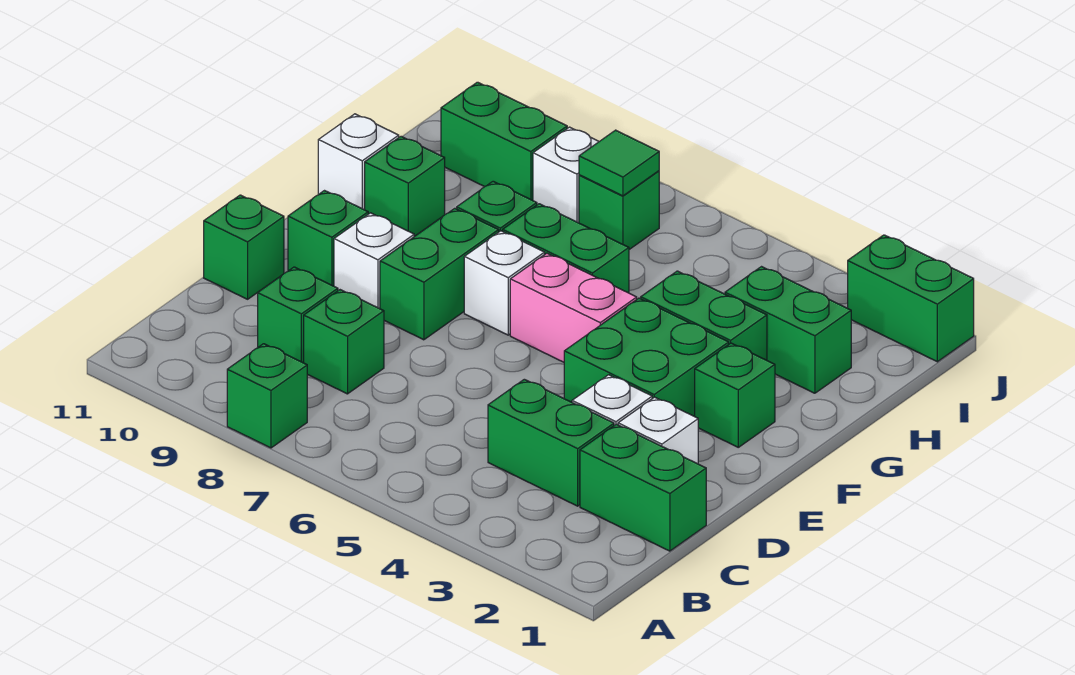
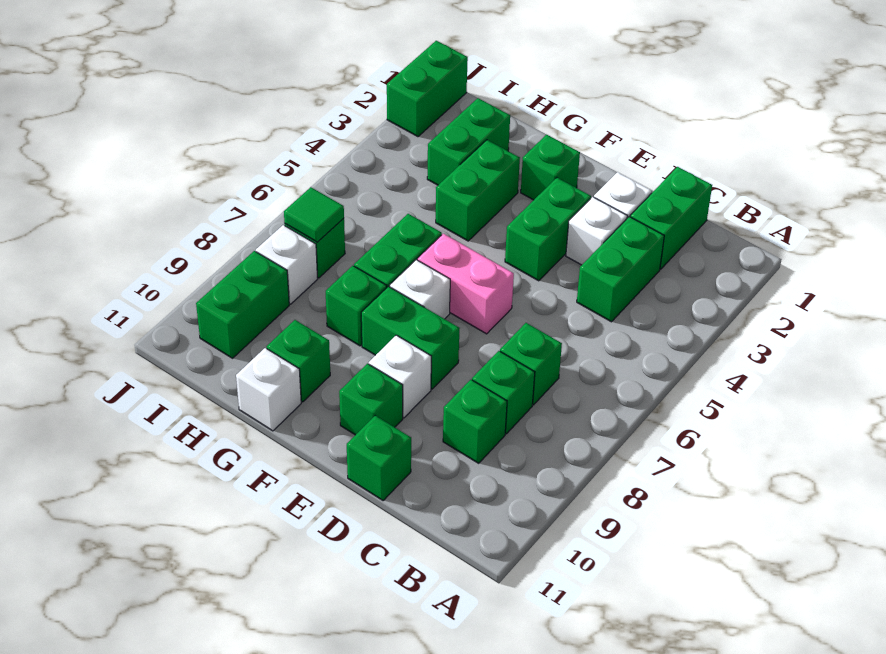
green brick A8 level 1 -> green brick C7 level 1
green brick E3:F4 level 1 -> green brick E3:E4 level 1
pink brick F5:F6 level 1 -> pink brick E6:F6 level 1

